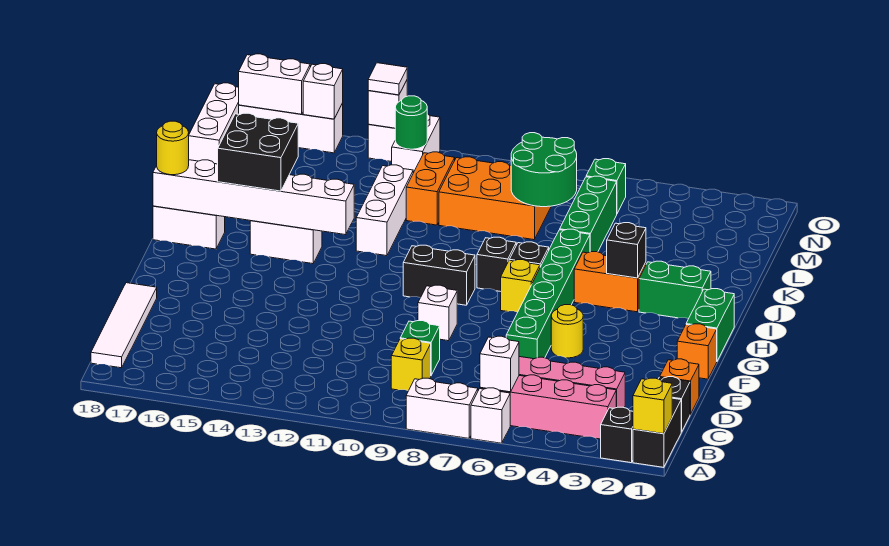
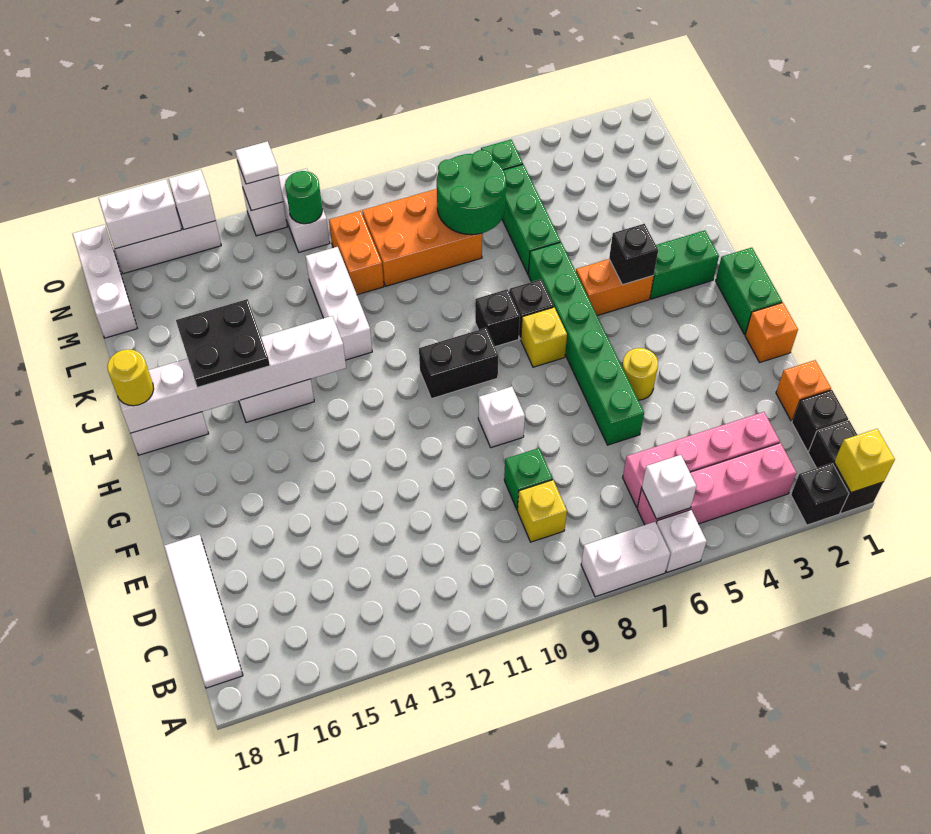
black brick I15:J16 level 3 -> black plate I15:J16 level 3

